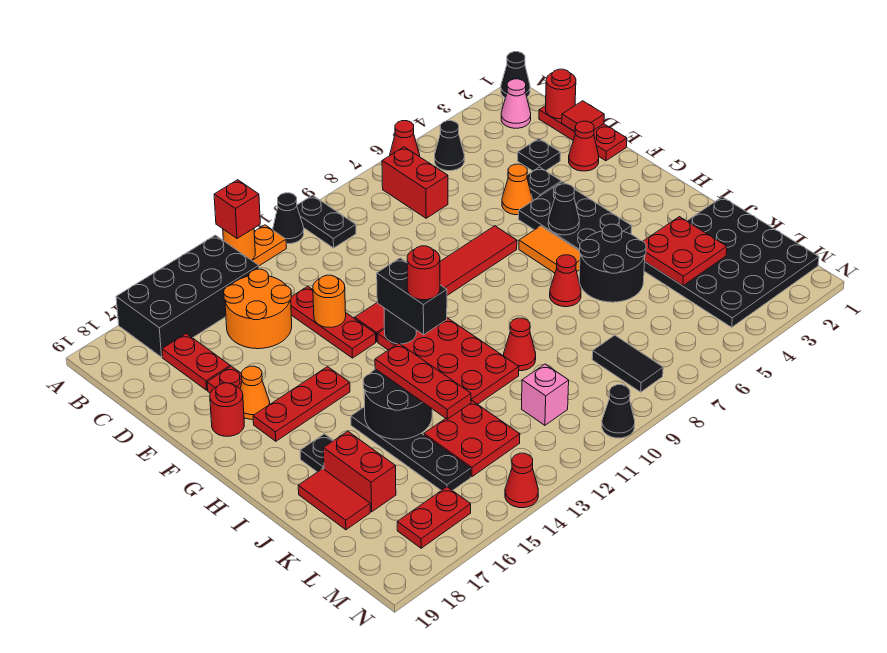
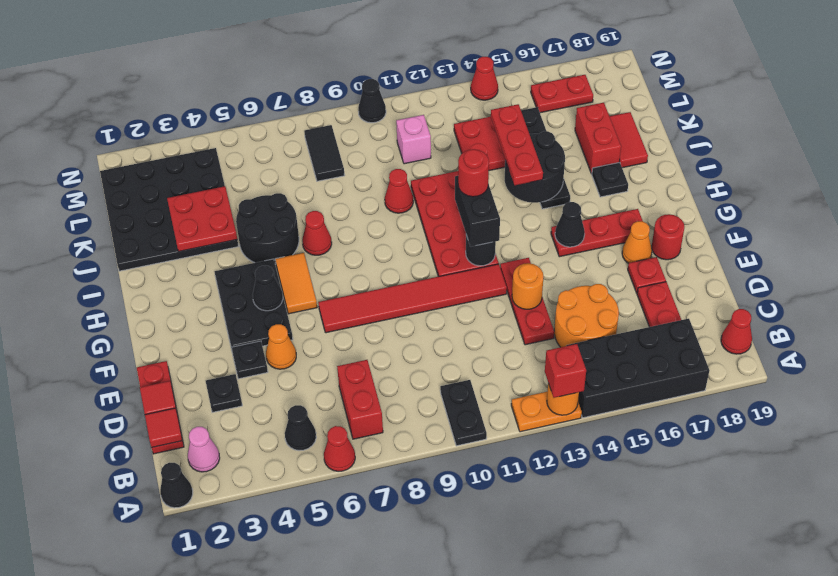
black cone A11 level 1 -> black cone G15 level 2
red round brick C1 level 2 -> red tile C1 level 2
red cone E2 level 1 -> red cone B19 level 1

